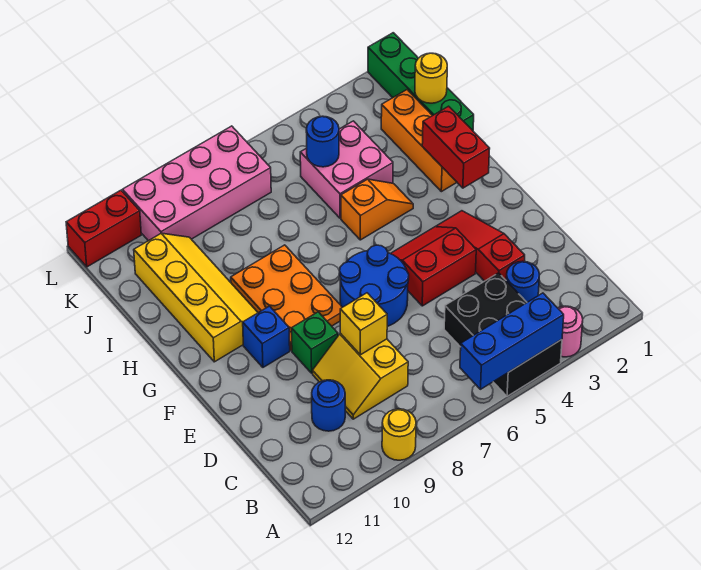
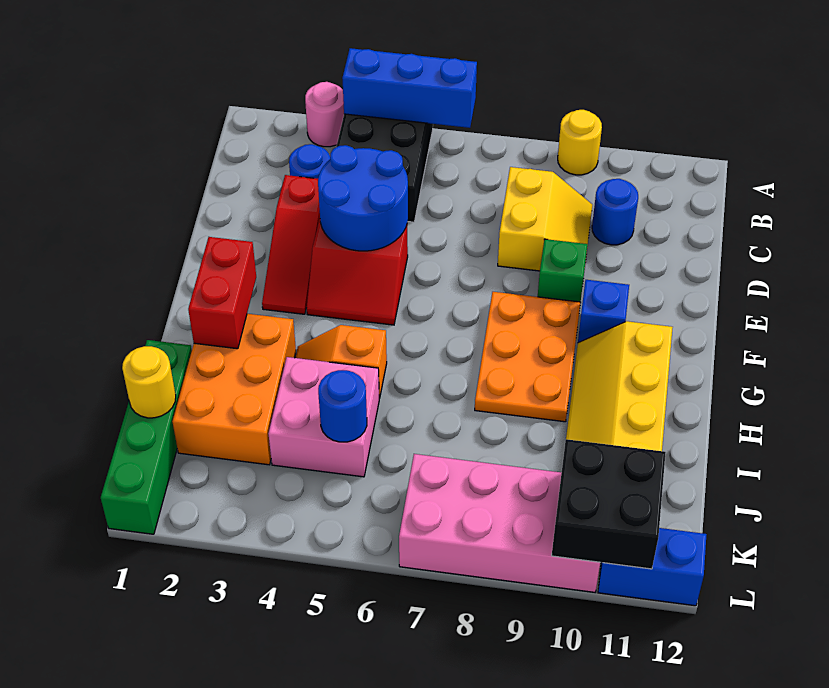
yellow brick D8 level 2 -> none
blue round brick E6:F7 level 1 -> blue round brick D4:E5 level 2
orange brick H2:J2 level 1 -> orange brick H2:J3 level 1
none -> black brick K10:L11 level 2
red brick L11:L12 level 1 -> blue brick L11:L12 level 1

